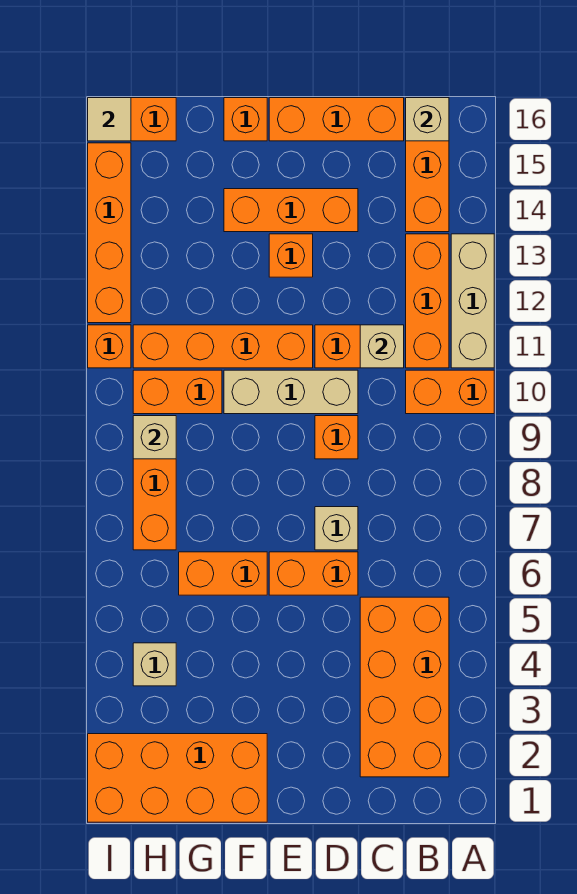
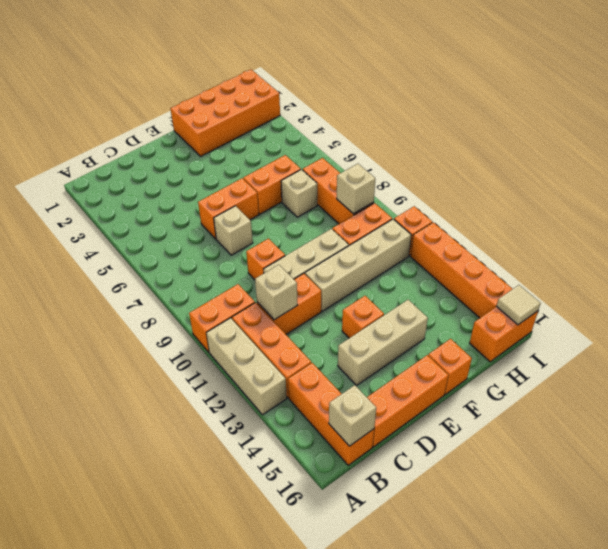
orange brick B2:C5 level 1 -> none
orange brick D14:F14 level 1 -> tan brick D14:F14 level 1
orange brick E11:H11 level 1 -> tan brick E11:H11 level 1
tan brick H4 level 1 -> tan brick G7 level 1

